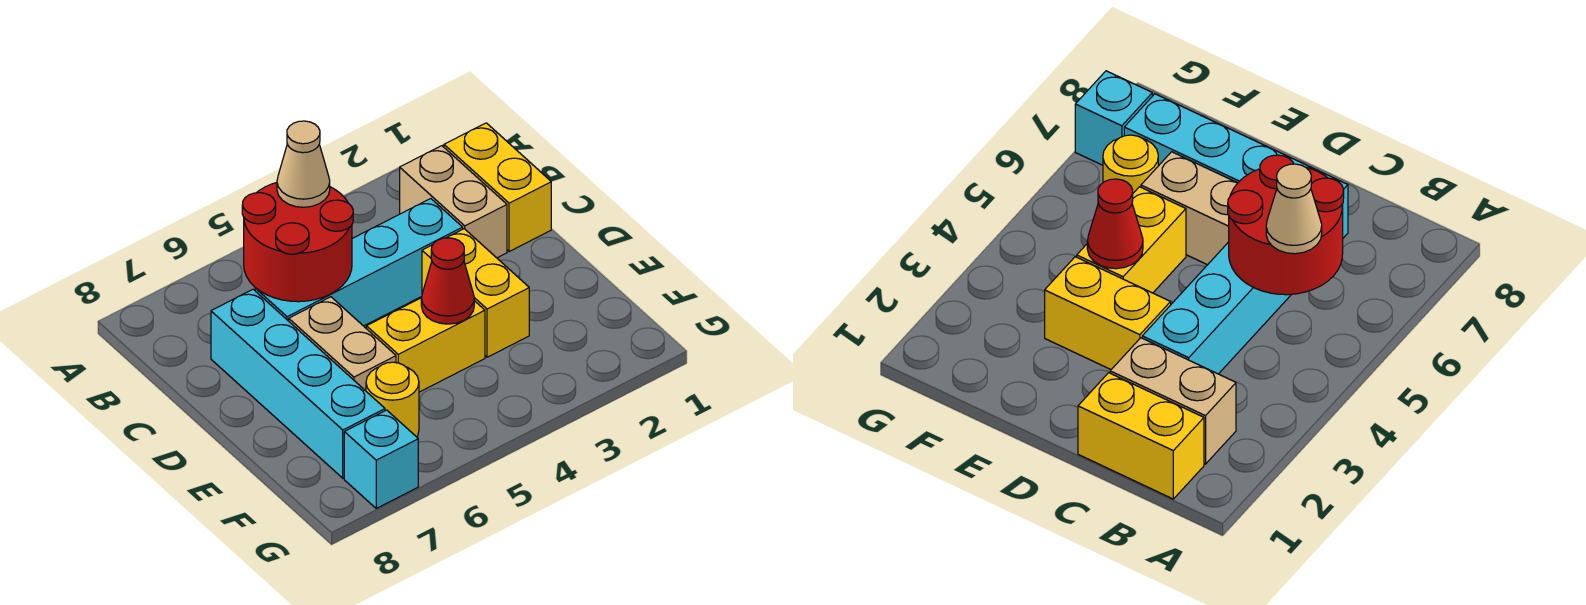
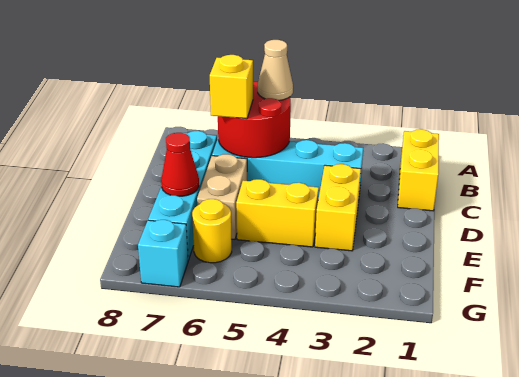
tan brick B2:C2 level 1 -> none
none -> yellow brick C6 level 3
red cone E4 level 2 -> red cone E7 level 2

